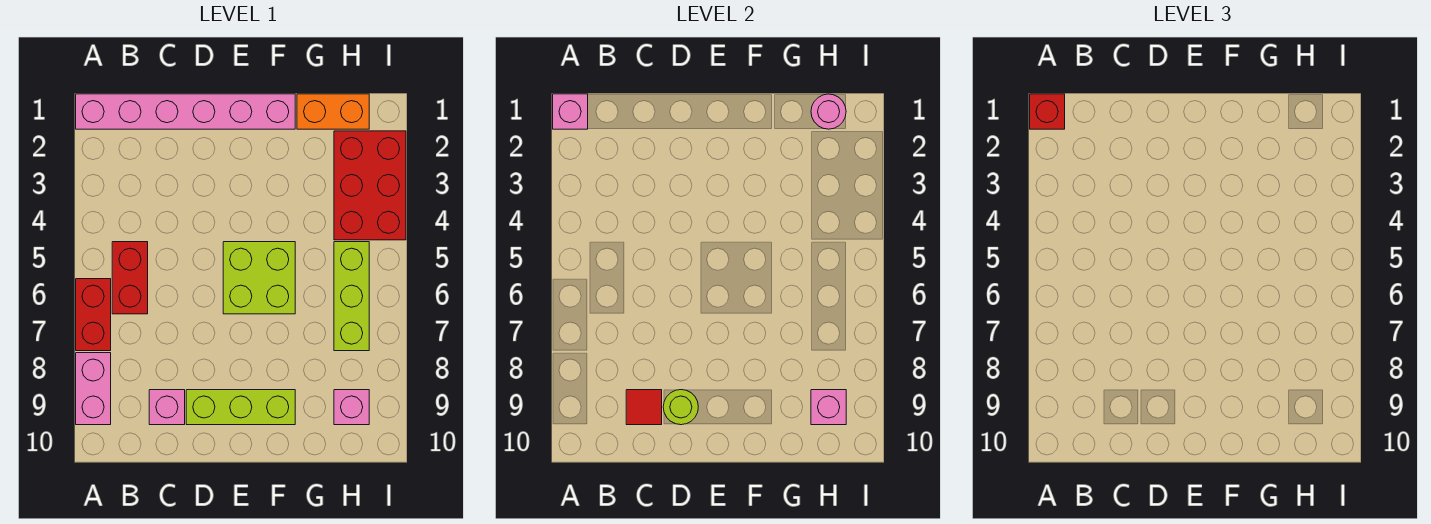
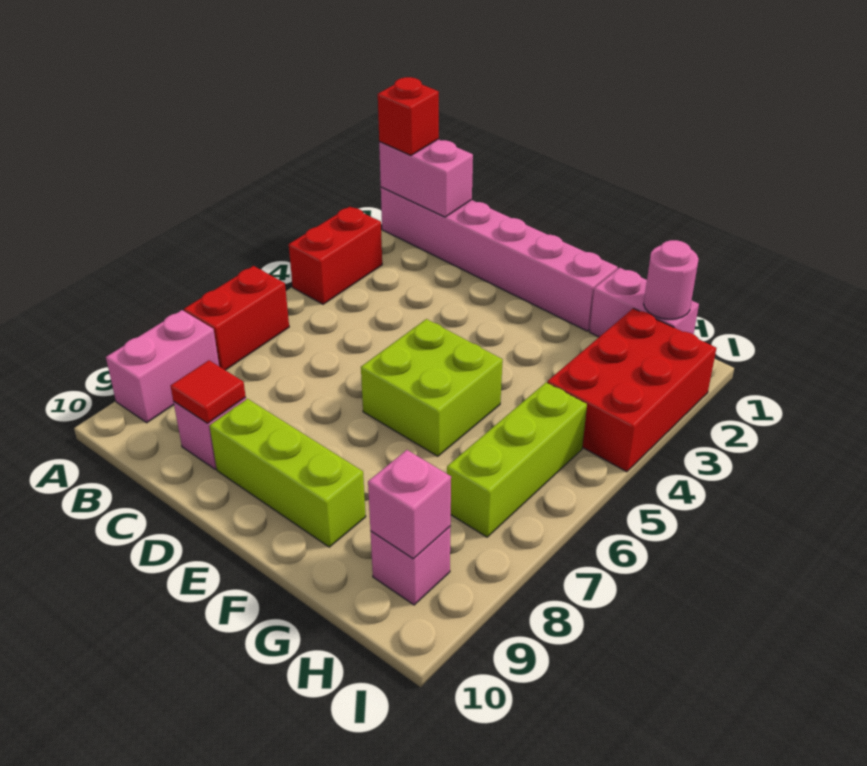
pink brick A1 level 2 -> pink brick A1:B1 level 2
red brick B5:B6 level 1 -> red brick A3:A4 level 1
lime round brick D9 level 2 -> none
orange brick G1:H1 level 1 -> pink brick G1:H1 level 1

